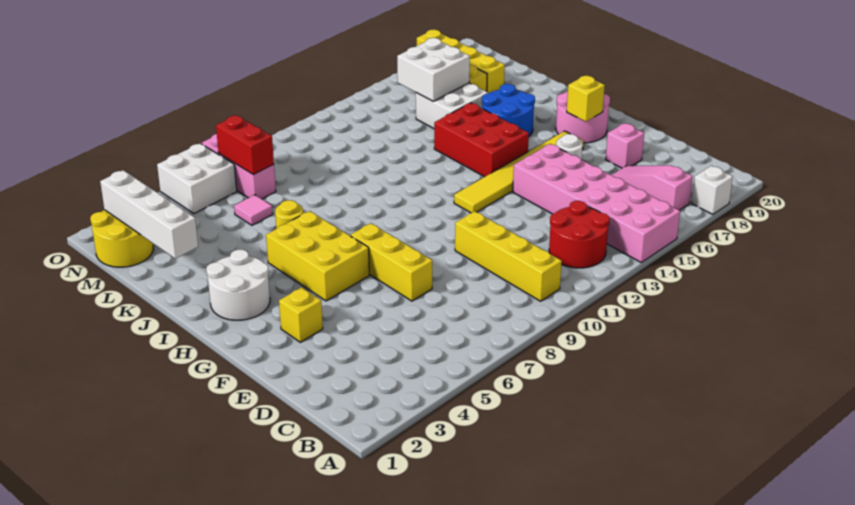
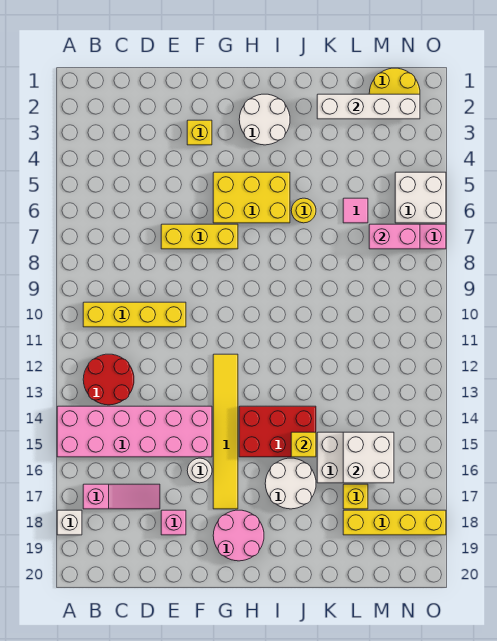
yellow brick G18 level 2 -> yellow brick J15 level 2
blue round brick I16:J17 level 1 -> white round brick I16:J17 level 1
red brick M7:N7 level 2 -> pink brick M7:N7 level 2

